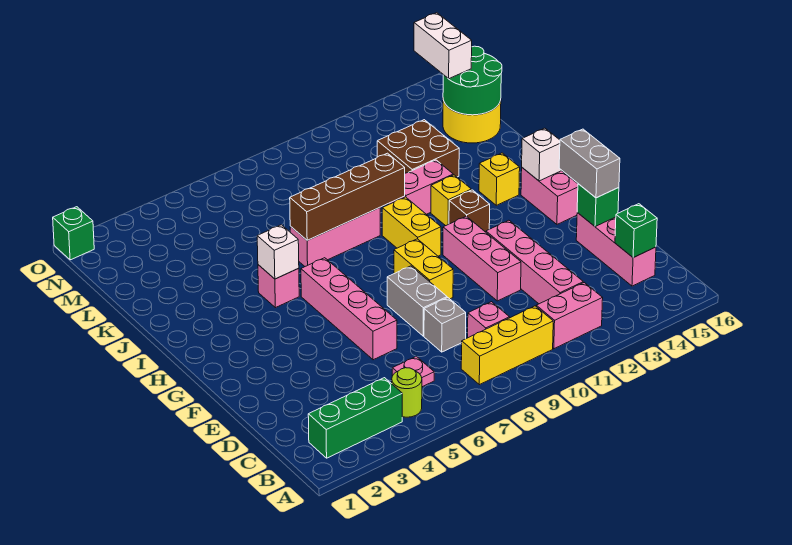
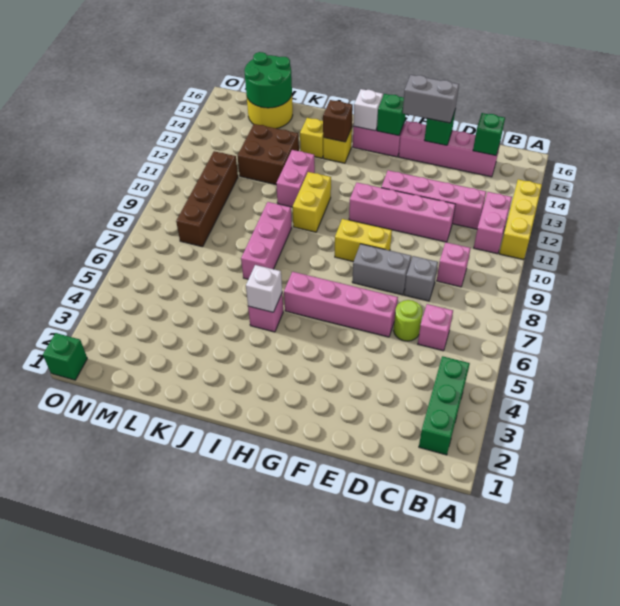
lime round brick B5 level 1 -> lime round brick D6 level 1
yellow brick B8:B10 level 1 -> yellow brick A11:A13 level 1
pink plate C6 level 1 -> pink brick C6 level 1
pink brick C15:E15 level 1 -> pink brick C15:F15 level 1
pink brick E11:G11 level 1 -> pink brick D11:G11 level 1
none -> green brick G15 level 2
yellow brick H10:I10 level 1 -> yellow brick I10:I11 level 1
brown brick H12 level 1 -> brown brick I14 level 2
yellow brick I12 level 1 -> yellow brick J14 level 1
brown brick J7:J10 level 2 -> brown brick M8:M11 level 1
white brick M15:N15 level 3 -> none

